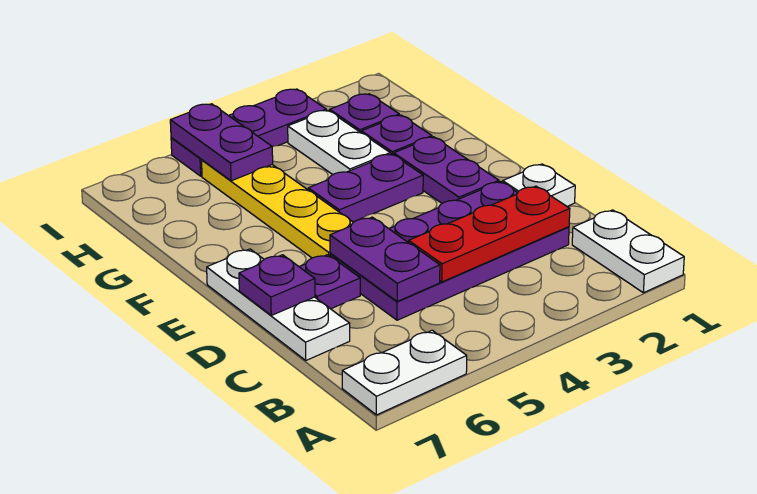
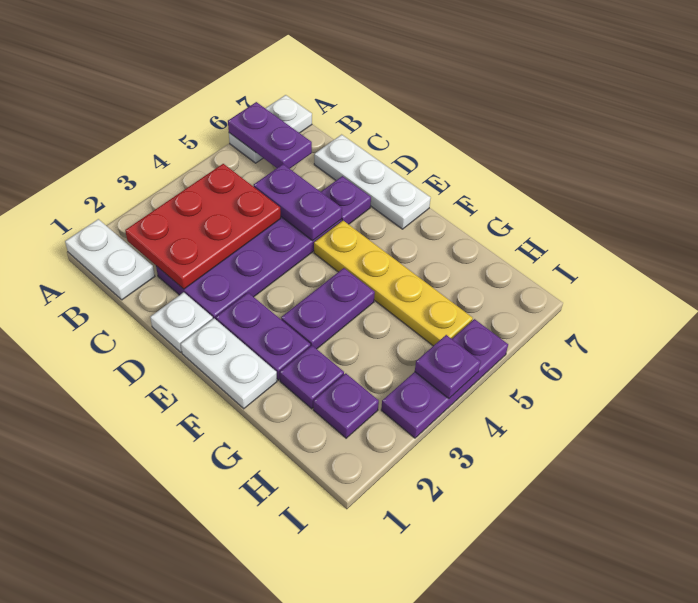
red plate C2:C4 level 2 -> red plate B2:C4 level 2
purple plate D7 level 2 -> purple plate I4 level 2
white plate G3:H3 level 1 -> white plate E1:F1 level 1
purple plate H5:I5 level 2 -> purple plate A6:B6 level 2

